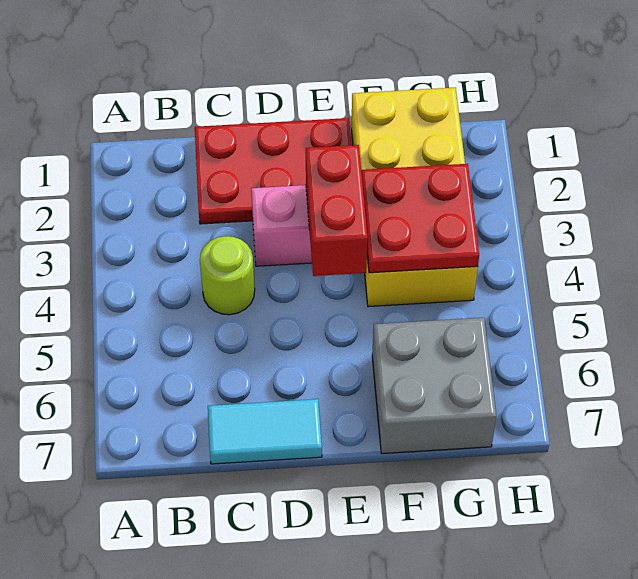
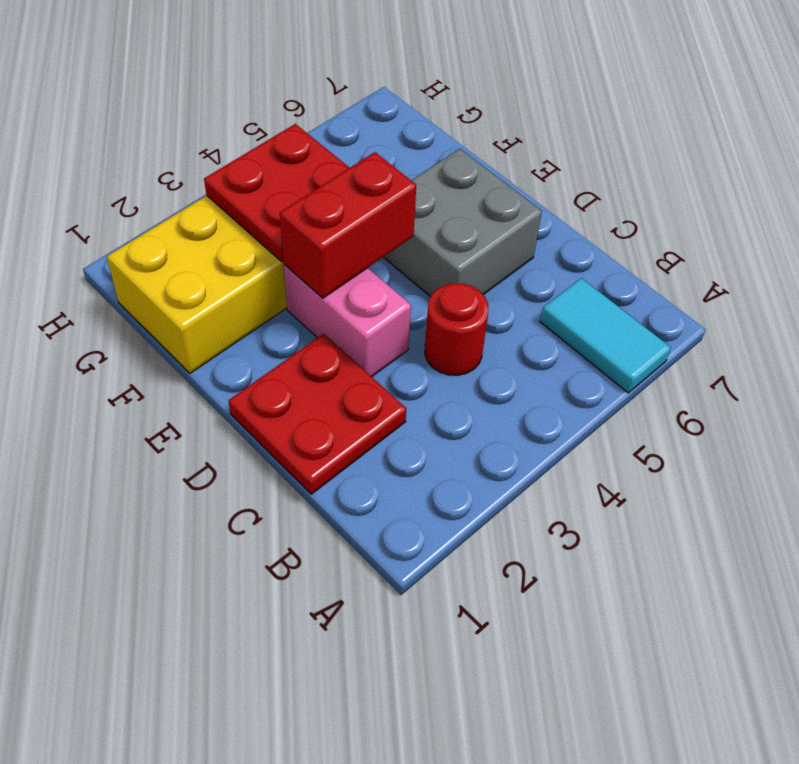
red plate C1:E2 level 1 -> red plate C1:D2 level 1
lime round brick C4 level 1 -> red round brick C4 level 1
cyan tile C7:D7 level 1 -> cyan tile A6:B6 level 1
grey brick F6:G7 level 1 -> grey brick D5:E6 level 1

